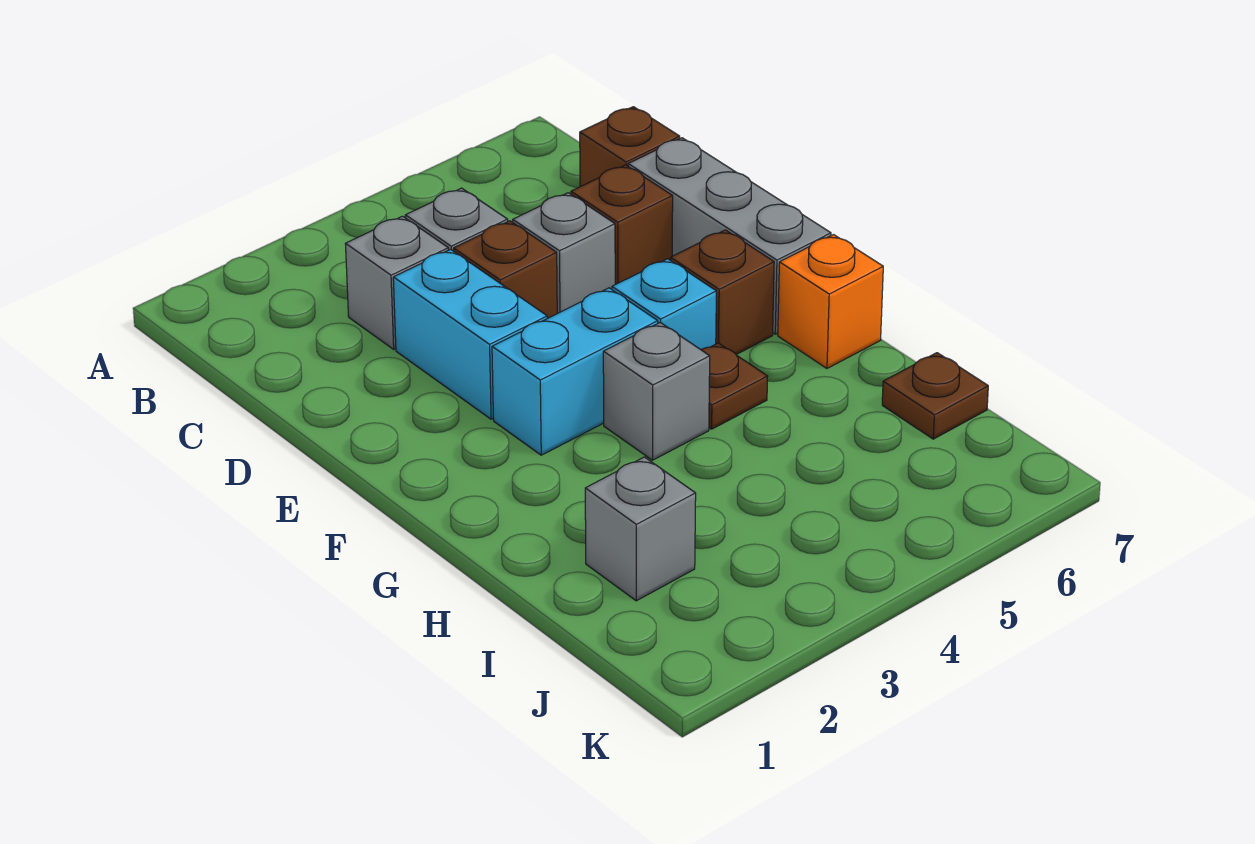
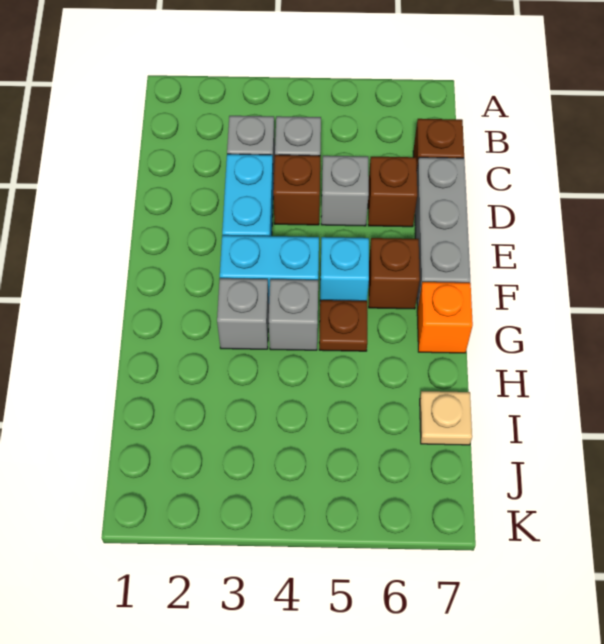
grey brick I2 level 1 -> grey brick G3 level 1
brown plate I7 level 1 -> tan plate I7 level 1

